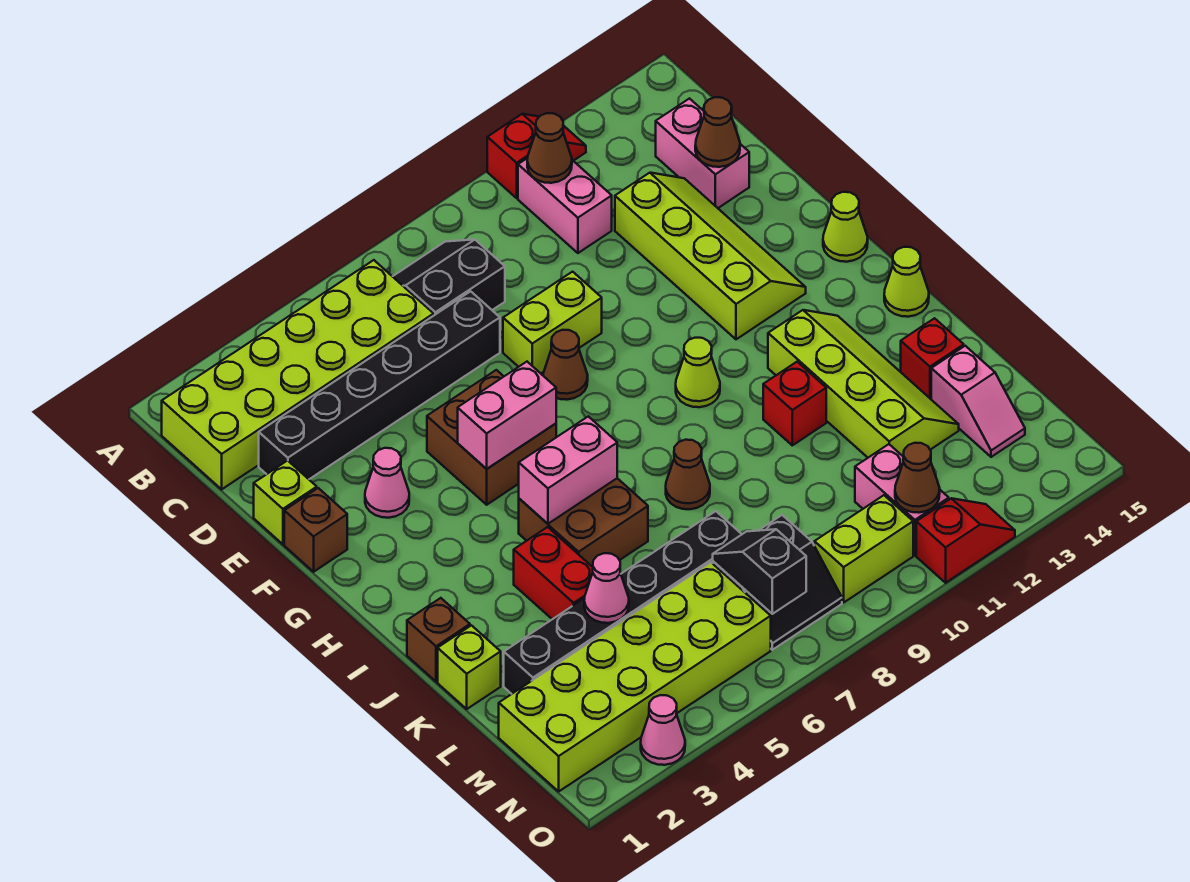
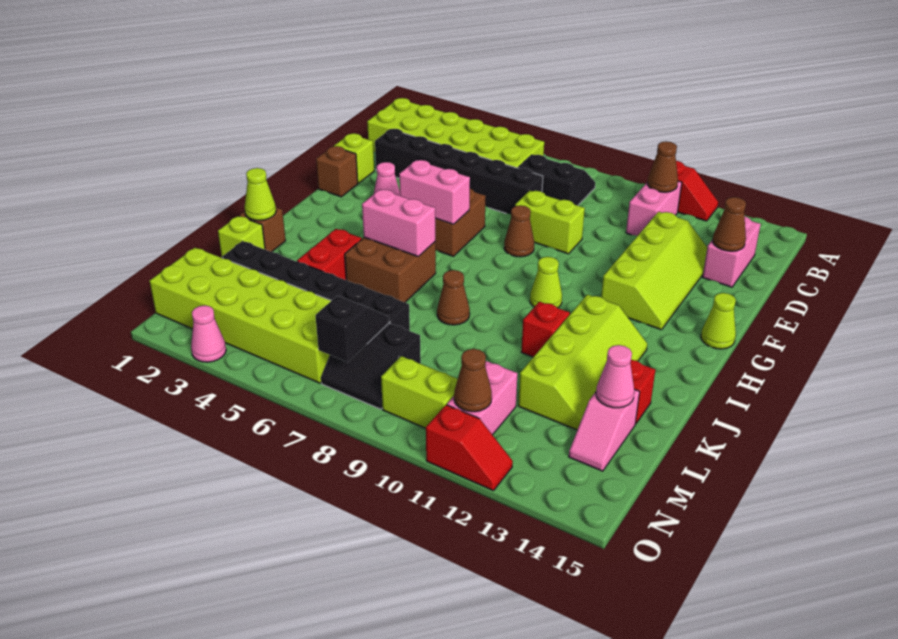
lime cone I15 level 1 -> lime cone J1 level 2
pink cone L4 level 2 -> pink cone L14 level 2

